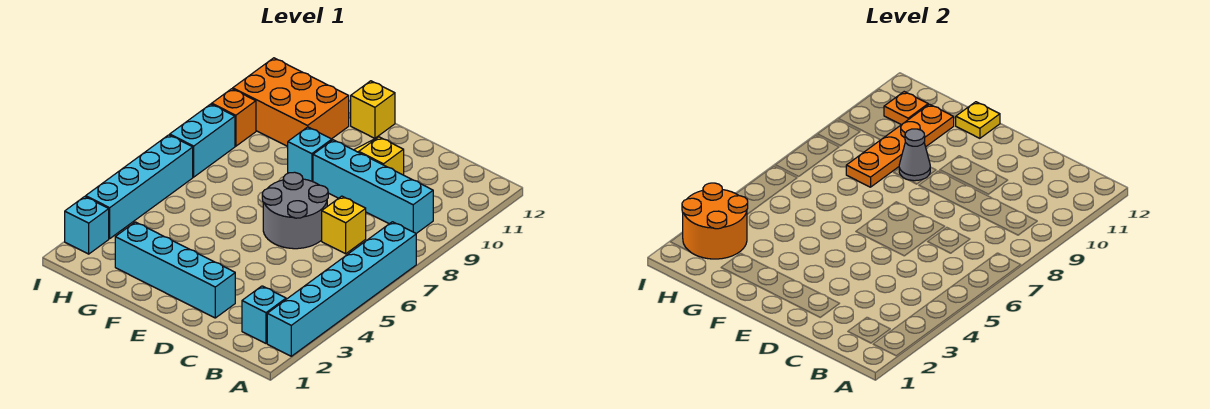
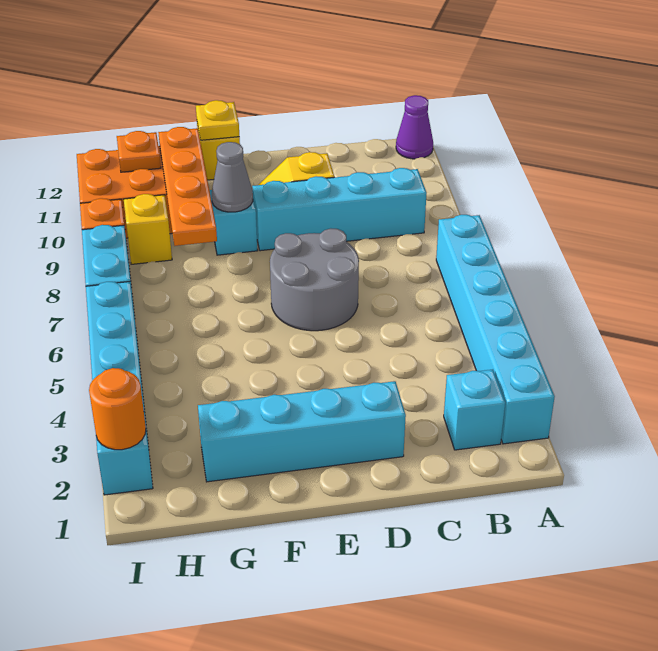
none -> purple cone A12 level 1
yellow brick C7 level 1 -> yellow brick H9 level 1
orange round brick H2:I3 level 2 -> orange round brick I2 level 2

